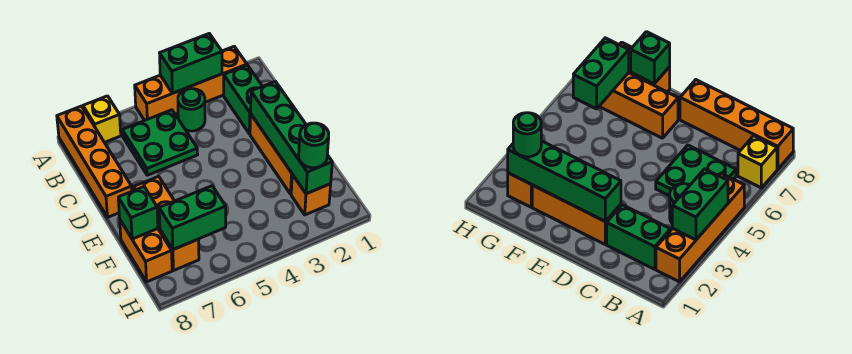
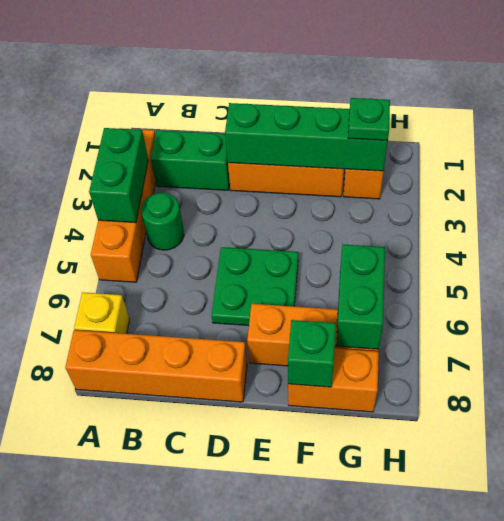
green plate B5:C6 level 1 -> green plate D5:E6 level 1
green round brick G2 level 3 -> green plate G2 level 3

